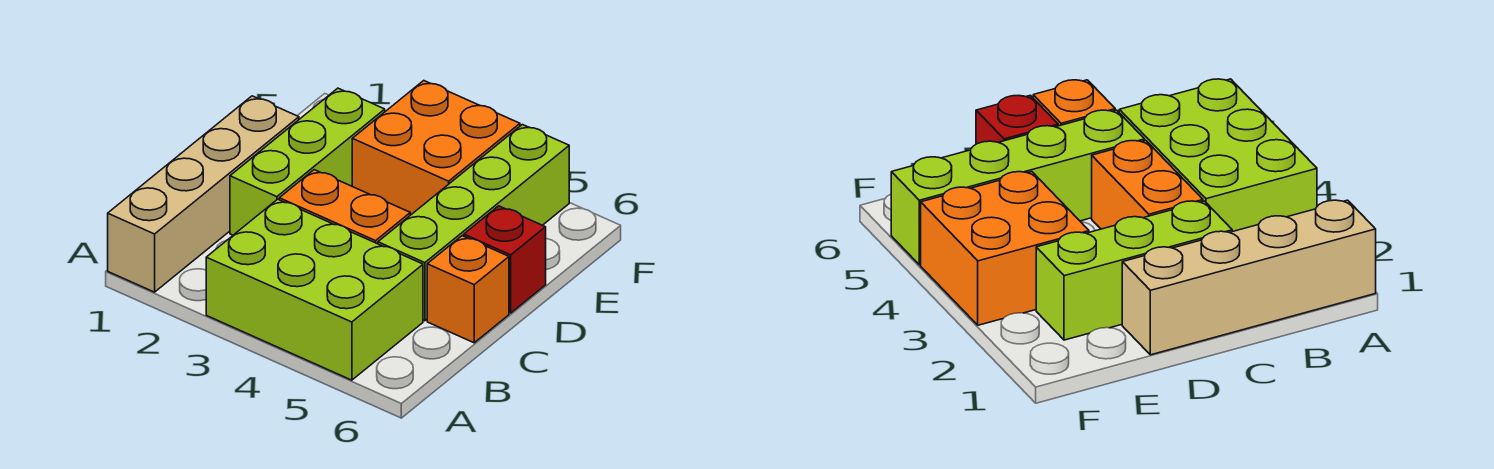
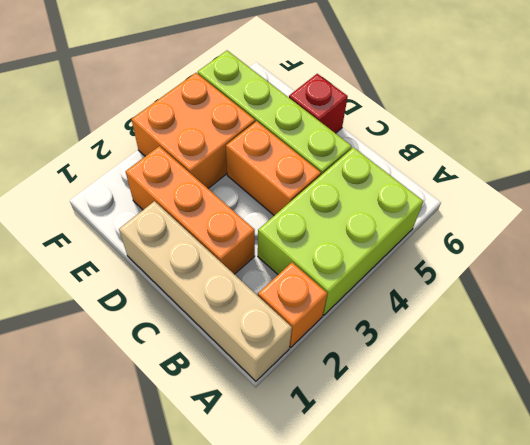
lime brick C2:E2 level 1 -> orange brick C2:E2 level 1
orange brick C3:C4 level 1 -> orange brick C4:D4 level 1
orange brick C6 level 1 -> orange brick A2 level 1

